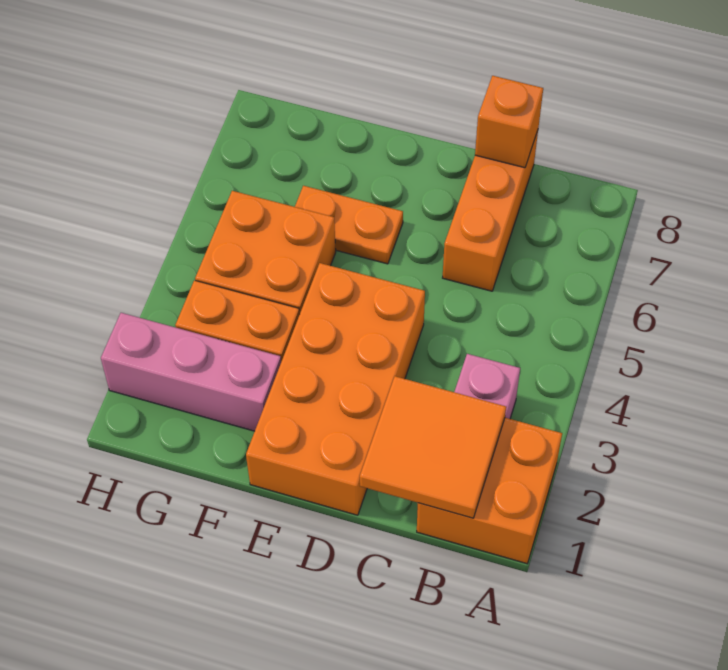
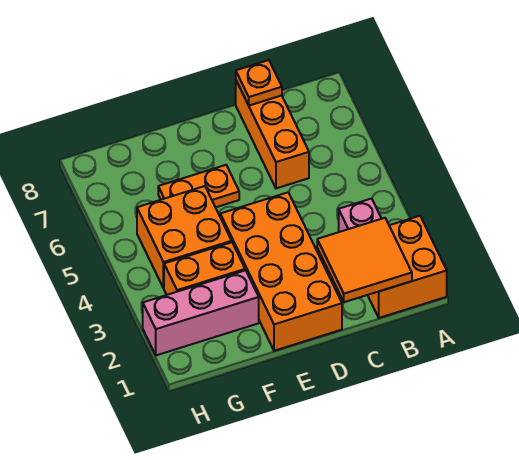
orange brick C8 level 2 -> orange plate C8 level 2

